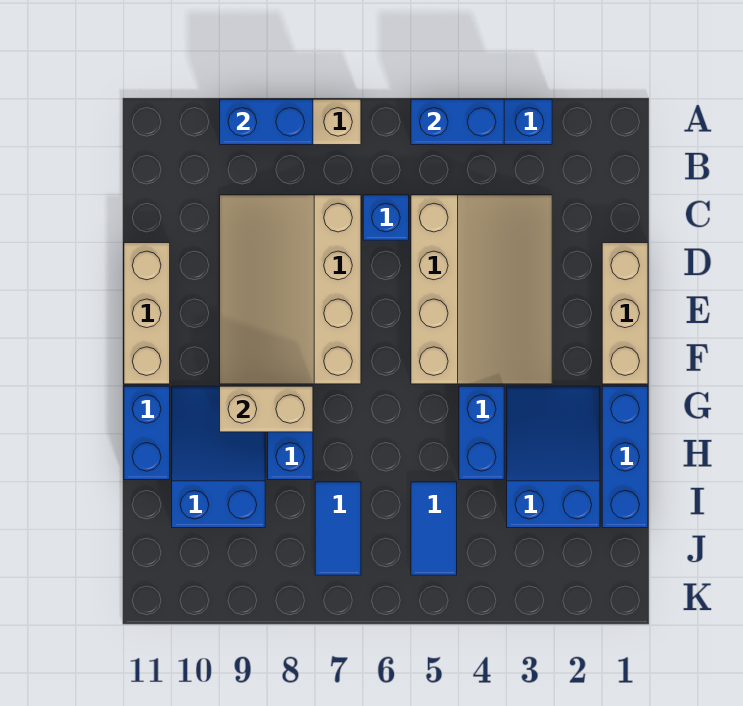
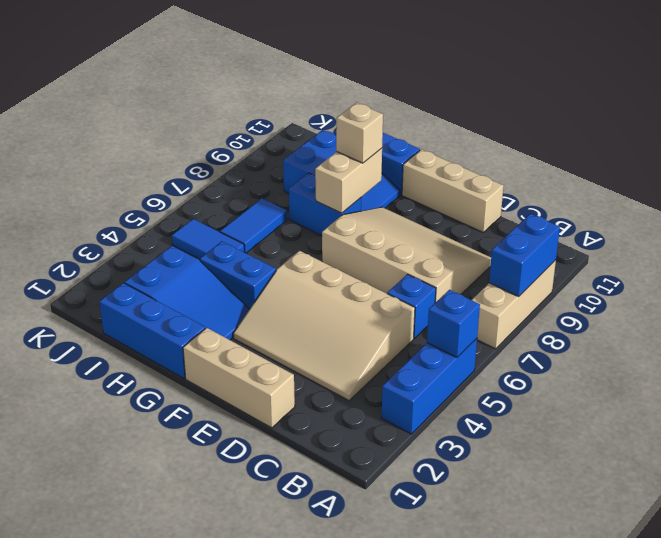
blue brick A4:A5 level 2 -> blue brick A5 level 2
none -> tan brick G9 level 3
blue tile I7:J7 level 1 -> blue tile I6:I7 level 1

